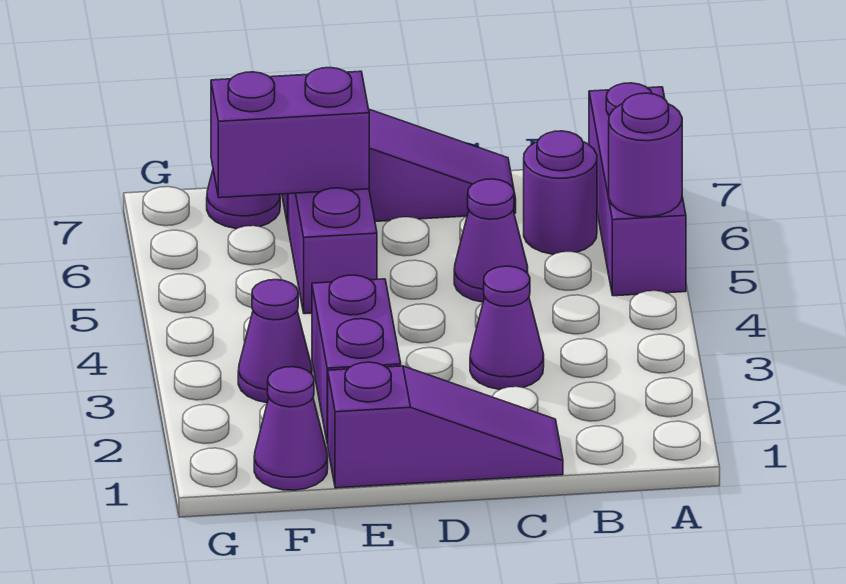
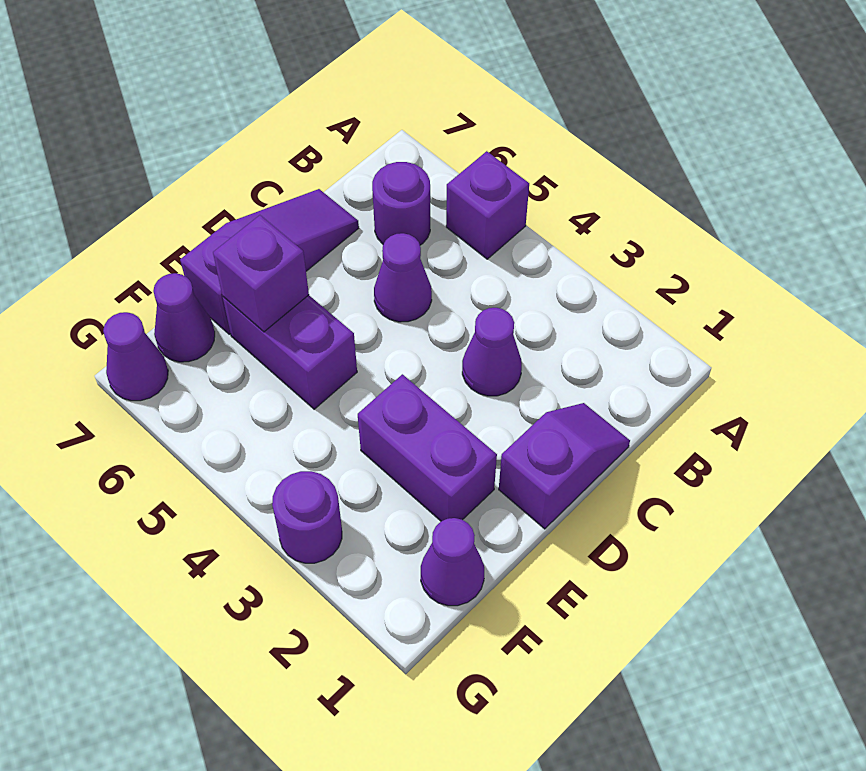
purple brick A5:A7 level 1 -> purple brick A5 level 1
purple round brick A5 level 2 -> purple round brick G3 level 1
purple slope C1:E1 level 1 top E -> purple slope C1:D1 level 1 top D
purple brick E6:F6 level 2 -> purple brick E6 level 2
purple cone F3 level 1 -> purple cone G7 level 1

